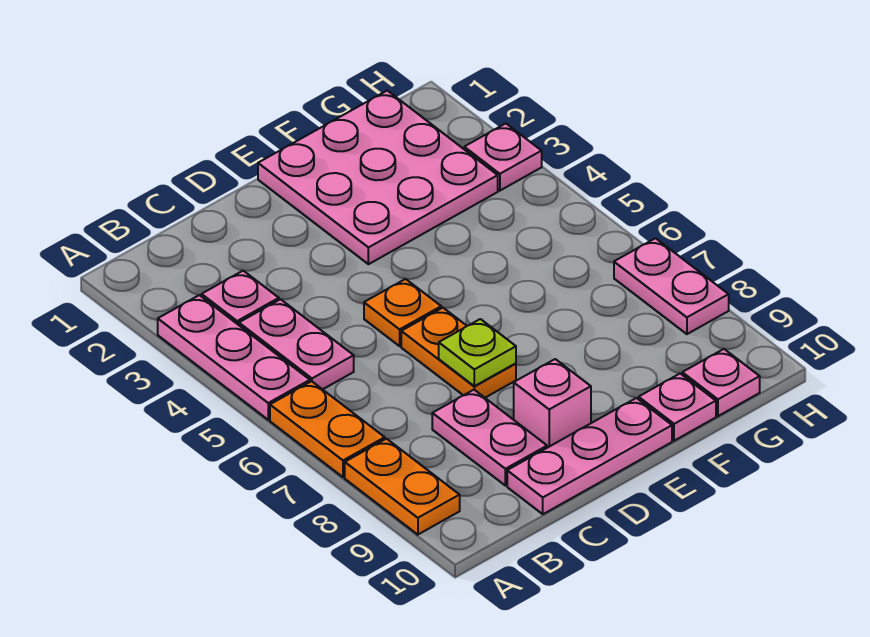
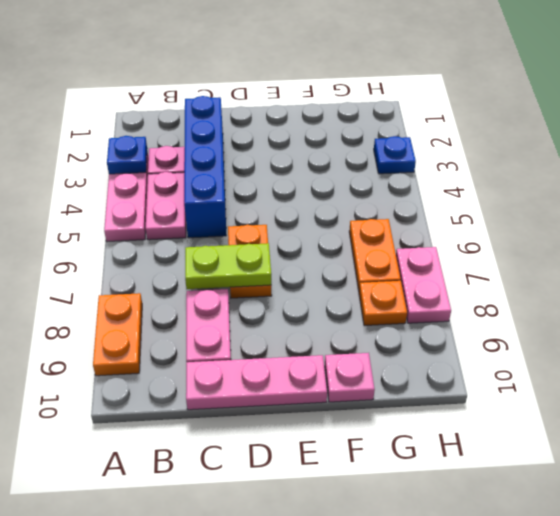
none -> blue plate A3 level 2
orange plate A6:A7 level 1 -> orange plate G6:G7 level 1
none -> blue brick C2:C5 level 1
orange plate D5 level 1 -> orange plate G8 level 1
lime plate D7 level 2 -> lime plate C7:D7 level 2
pink brick D9 level 1 -> none
pink plate E1:G3 level 1 -> none
pink plate G10 level 1 -> none
pink plate H3 level 1 -> blue plate H3 level 1

